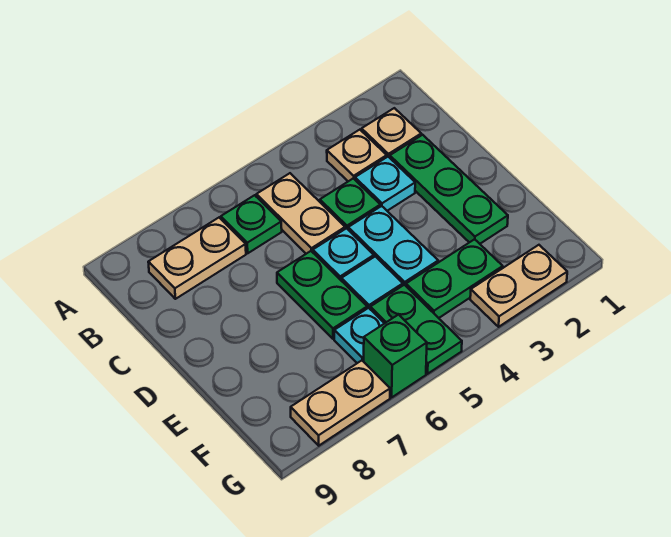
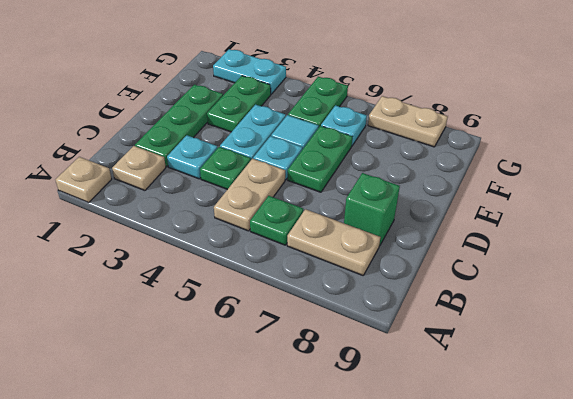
tan plate B3 level 1 -> tan plate A1 level 1
green plate F3:F4 level 1 -> green plate E3:F3 level 1
tan plate G2:G3 level 1 -> cyan plate G2:G3 level 1
green brick G6 level 1 -> green brick C8 level 1

